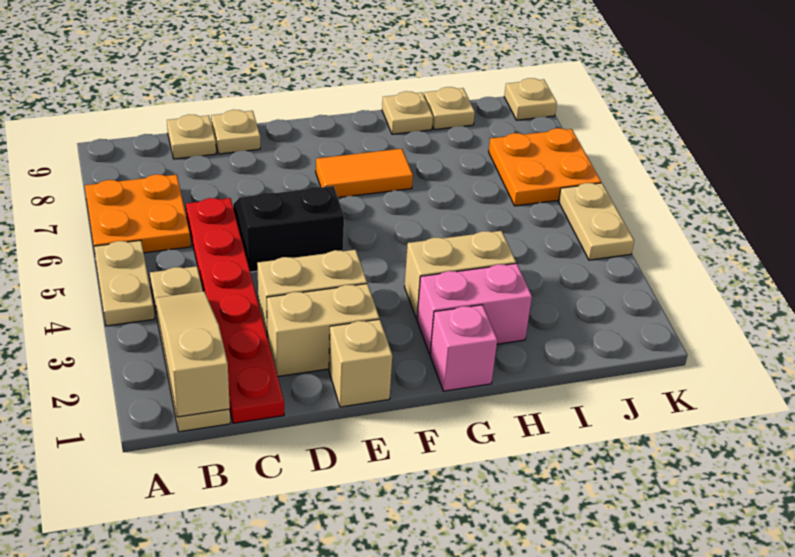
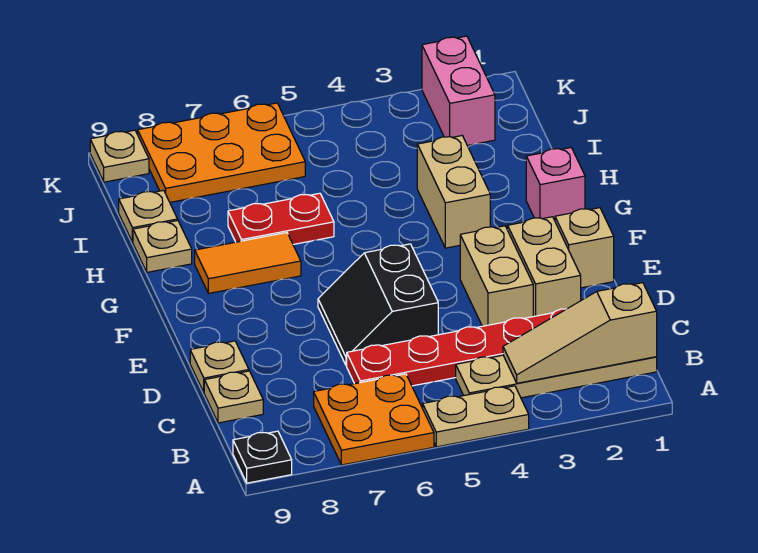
none -> black plate A9 level 1
orange tile F7:G7 level 1 -> orange tile G7:G8 level 1
pink brick G2:H2 level 1 -> pink brick J2:K2 level 1
none -> red plate H6:H7 level 1
orange plate J6:K7 level 1 -> orange plate J6:K8 level 1
tan plate K4:K5 level 1 -> none

